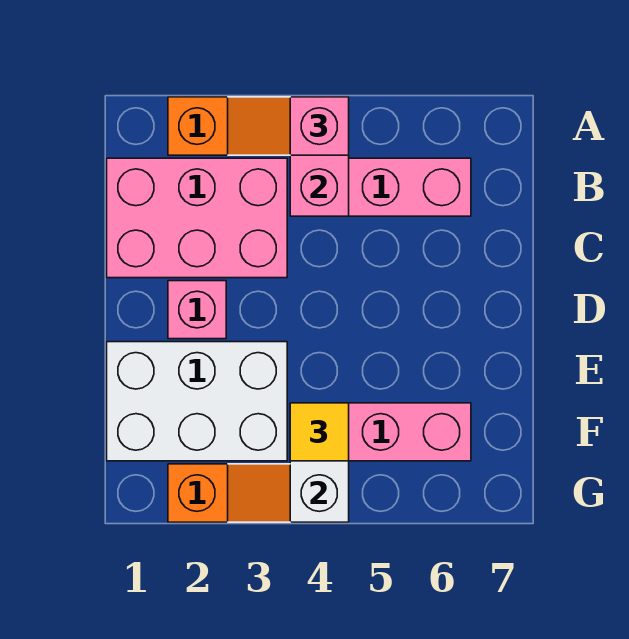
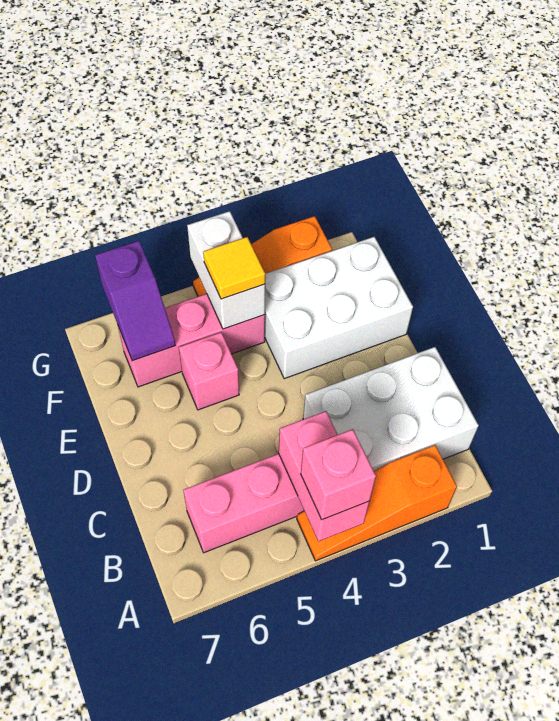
pink brick B1:C3 level 1 -> white brick B1:C3 level 1
pink brick D2 level 1 -> pink brick E5 level 1
none -> purple slope F6:G6 level 2 top G

